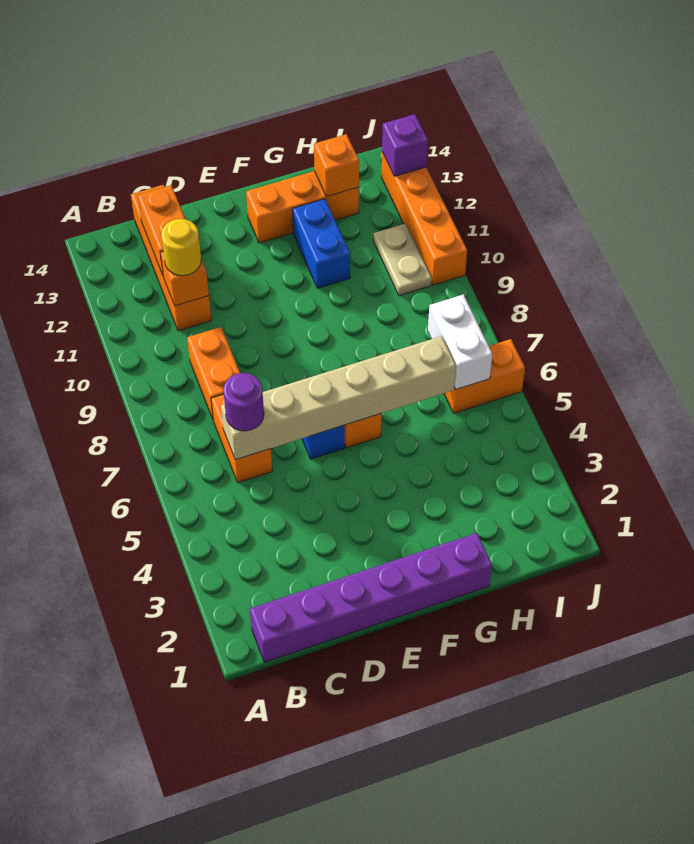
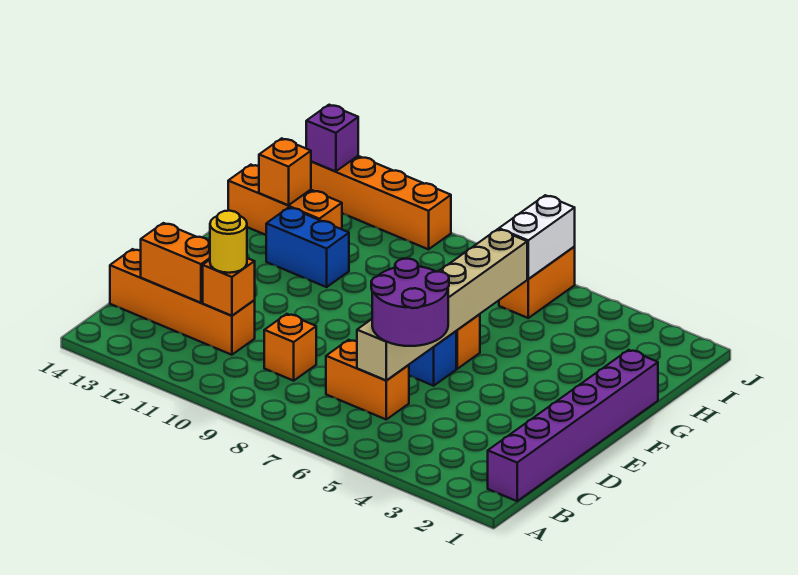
purple round brick C6 level 3 -> purple round brick C5:D6 level 3
orange brick C8:C9 level 1 -> orange brick C9 level 1
orange brick F13:H13 level 1 -> orange brick H12:H14 level 1
white brick I6:I7 level 2 -> white brick I6:J6 level 2
tan plate I10:I11 level 1 -> none

